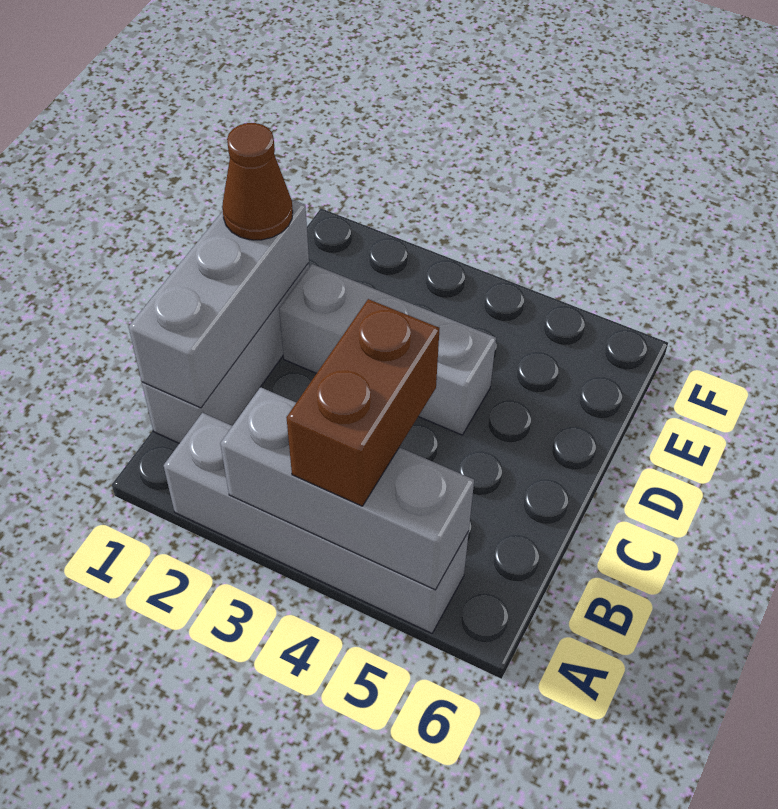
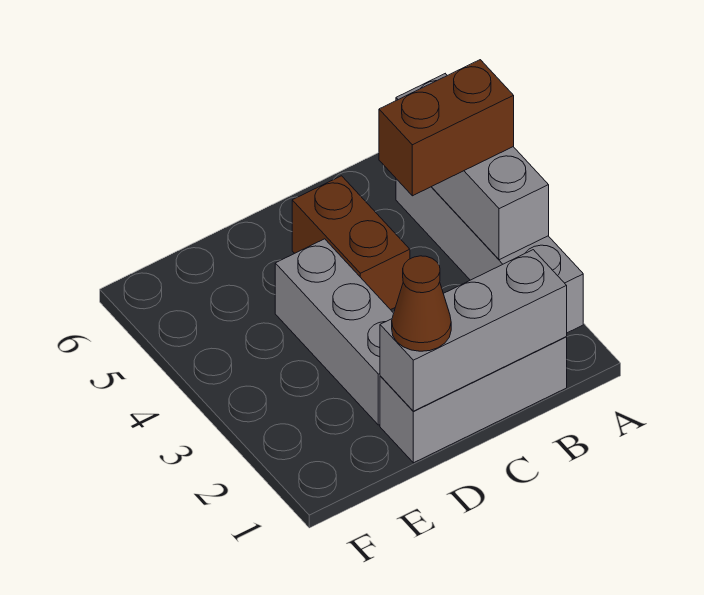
none -> brown brick C4:C5 level 1

